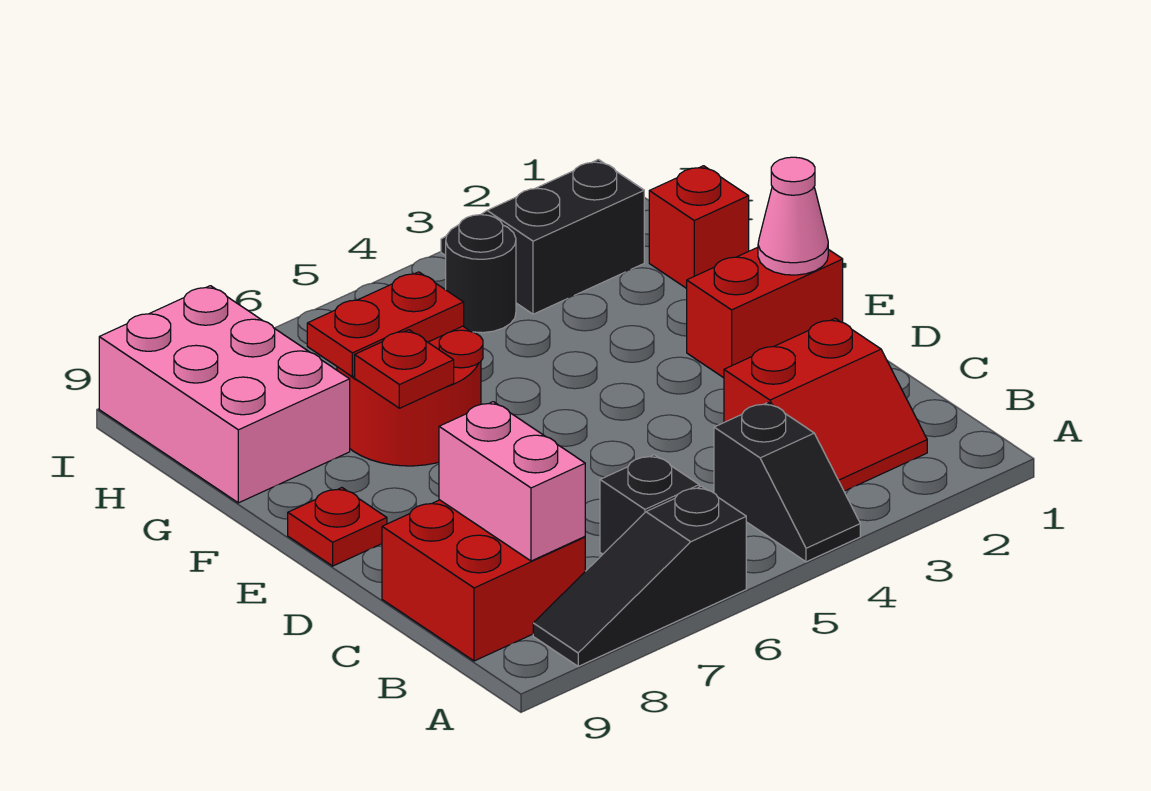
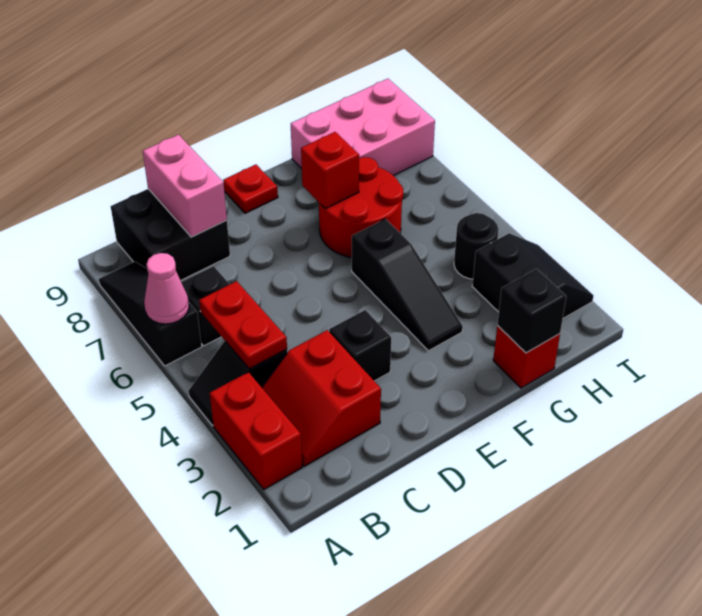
red brick B8:C9 level 1 -> black brick B8:C9 level 1
pink brick B8:C8 level 2 -> pink brick C8:C9 level 2
none -> black brick D3 level 1
red brick E1:E2 level 1 -> red brick A2:A3 level 1
pink cone E1 level 2 -> pink cone A6 level 2
none -> black slope F3:F5 level 1 top 5
red plate F7 level 2 -> red brick F7 level 2
none -> black brick G1 level 2
red plate G6:G7 level 2 -> red plate B4:B5 level 2

